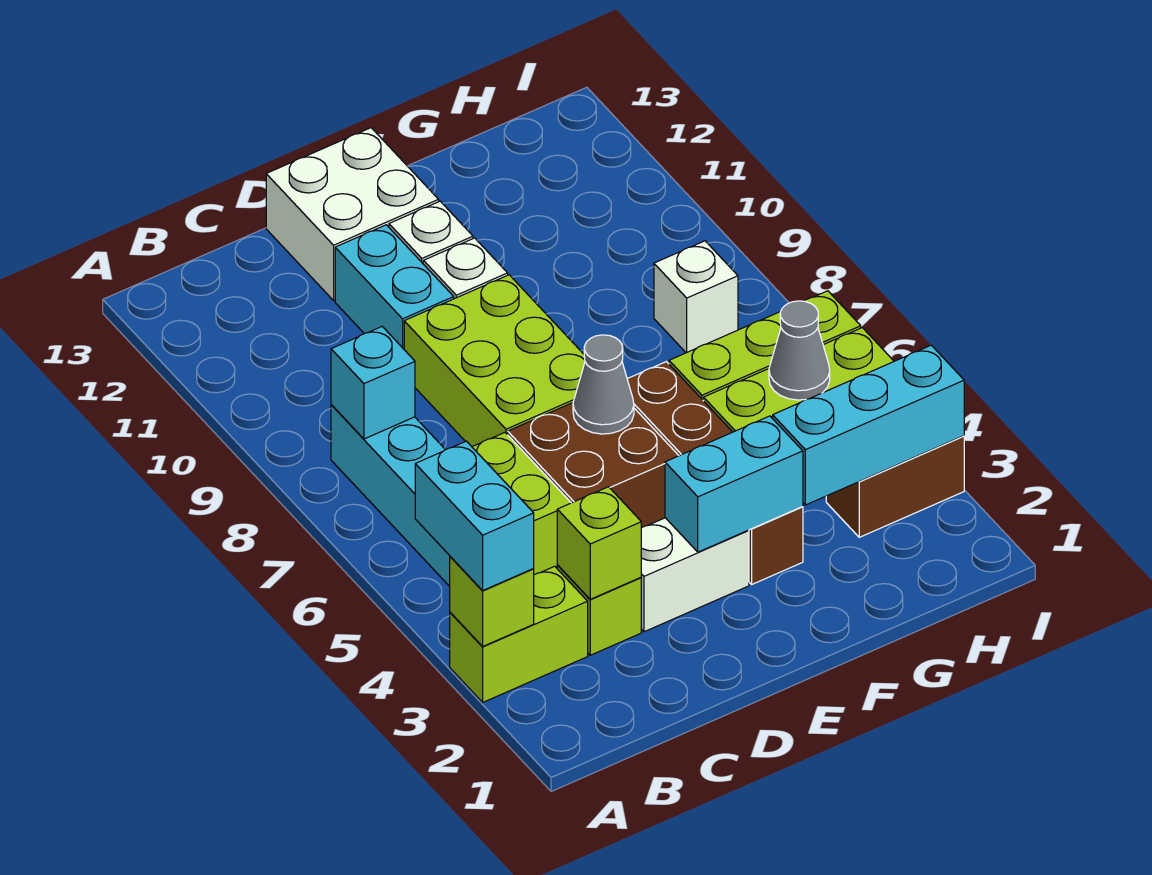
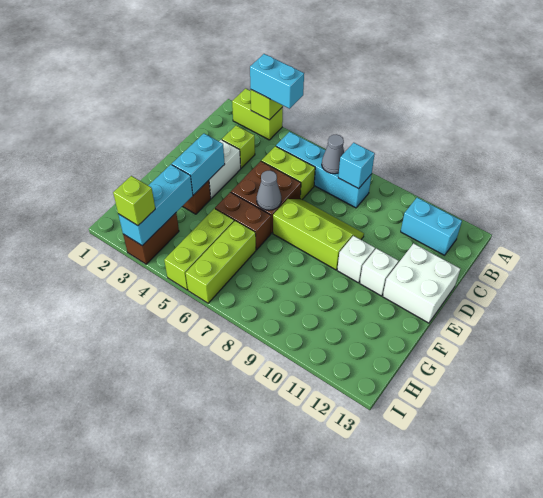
lime brick A3:B3 level 1 -> lime brick A2:A3 level 1
lime brick C3 level 2 -> lime brick I3 level 3
lime brick D7:E9 level 1 -> lime slope D7:E9 level 1 top E
cyan brick D10:D11 level 1 -> cyan brick B11:B12 level 1
grey cone H5 level 2 -> grey cone B7 level 2
white brick H8 level 1 -> none

